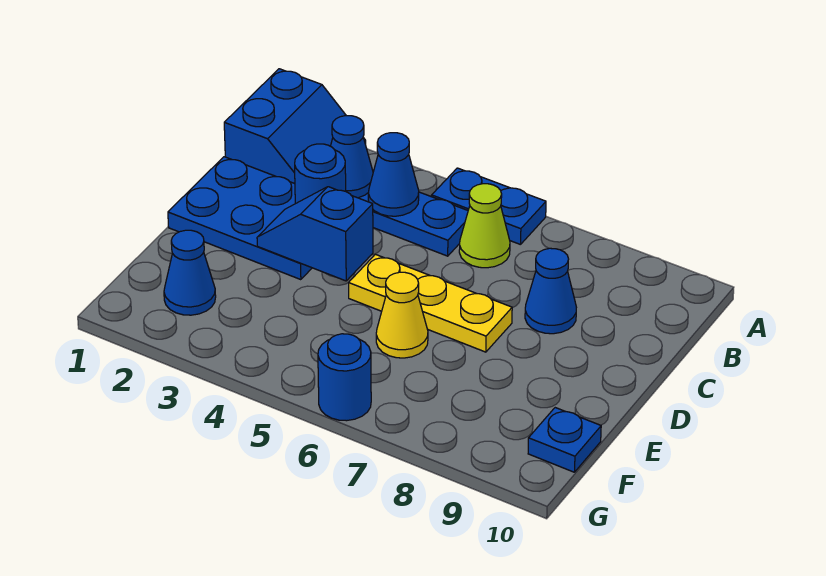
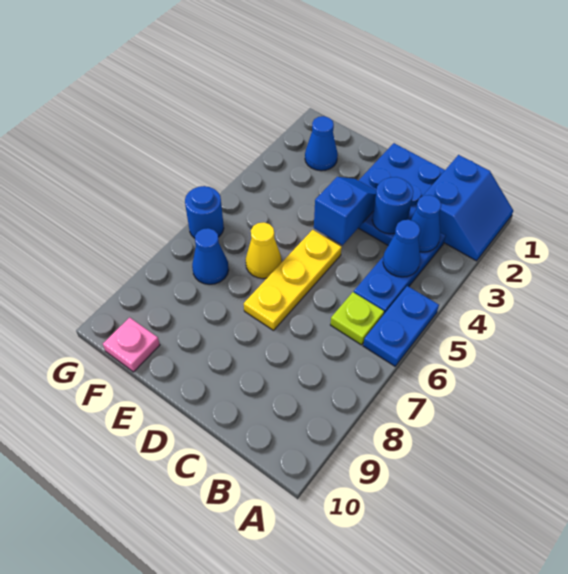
blue slope A1:B2 level 1 top 1 -> blue slope A1:B2 level 1 top B
lime cone B6 level 1 -> lime plate B6 level 1
blue cone C8 level 1 -> blue cone F7 level 1
blue plate F10 level 1 -> pink plate F10 level 1

